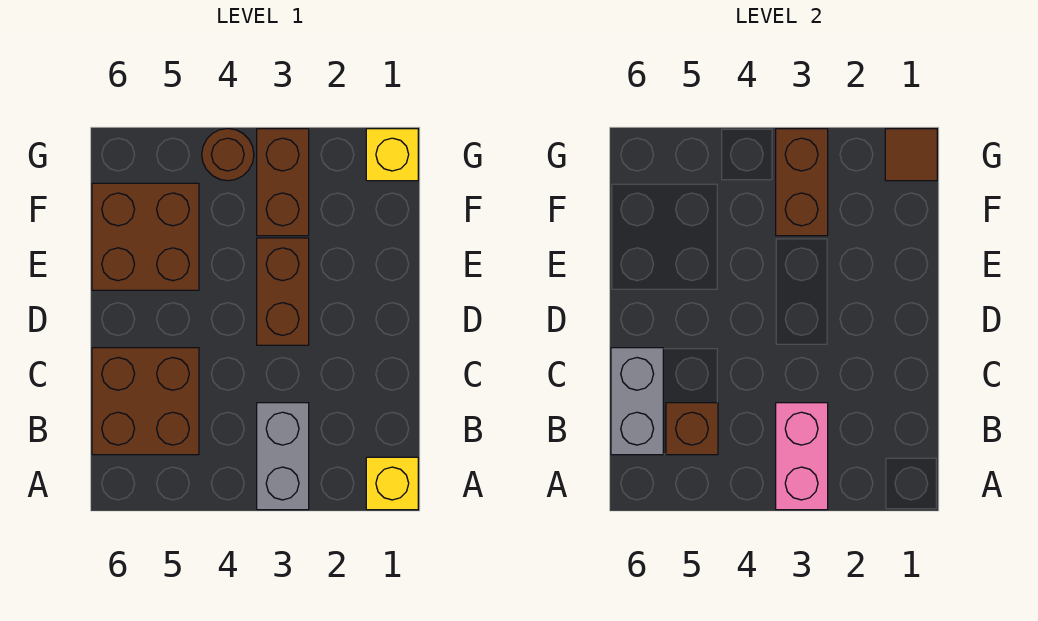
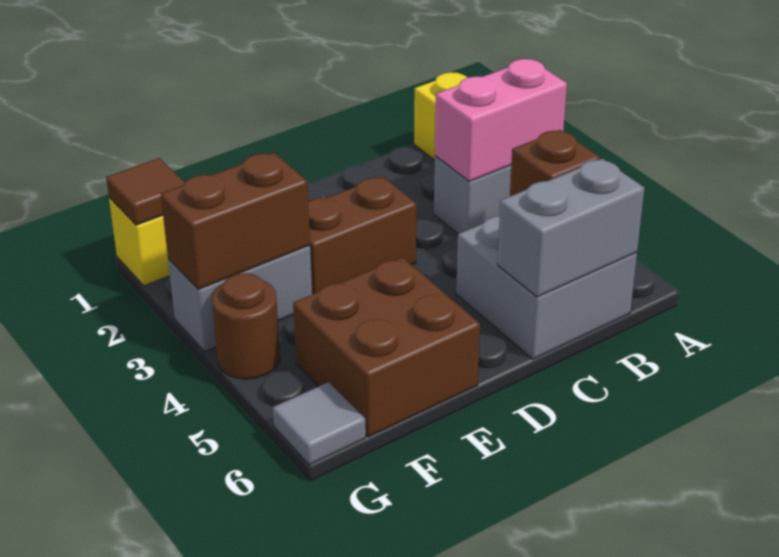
brown brick B5:C6 level 1 -> grey brick B5:C6 level 1
brown brick F3:G3 level 1 -> grey brick F3:G3 level 1
none -> grey tile G6 level 1

